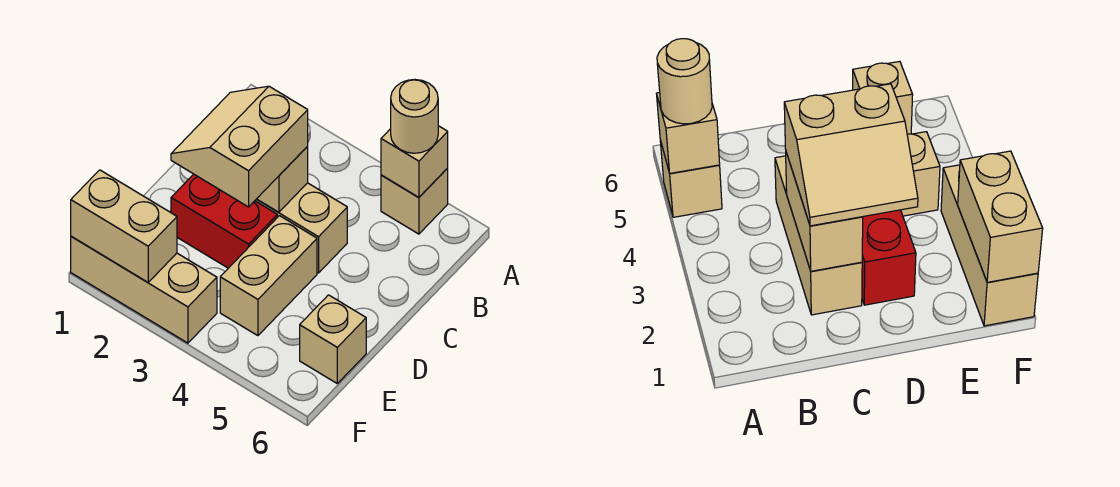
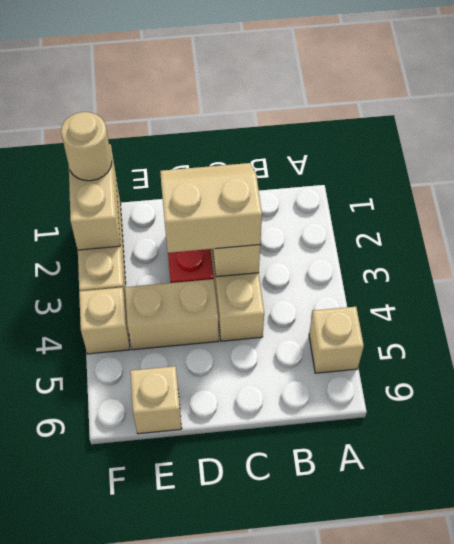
tan brick A5 level 2 -> tan brick F4 level 1
tan round brick A5 level 3 -> tan round brick F1 level 3

